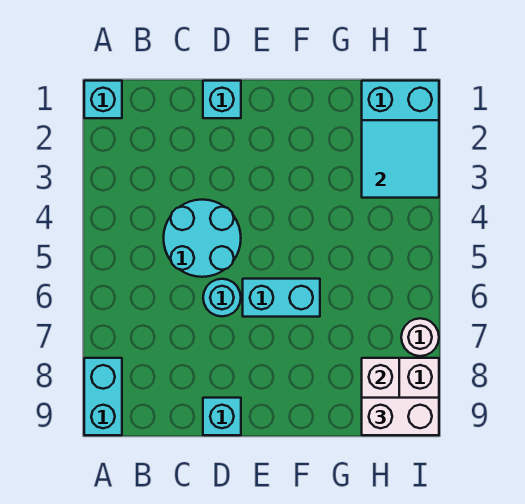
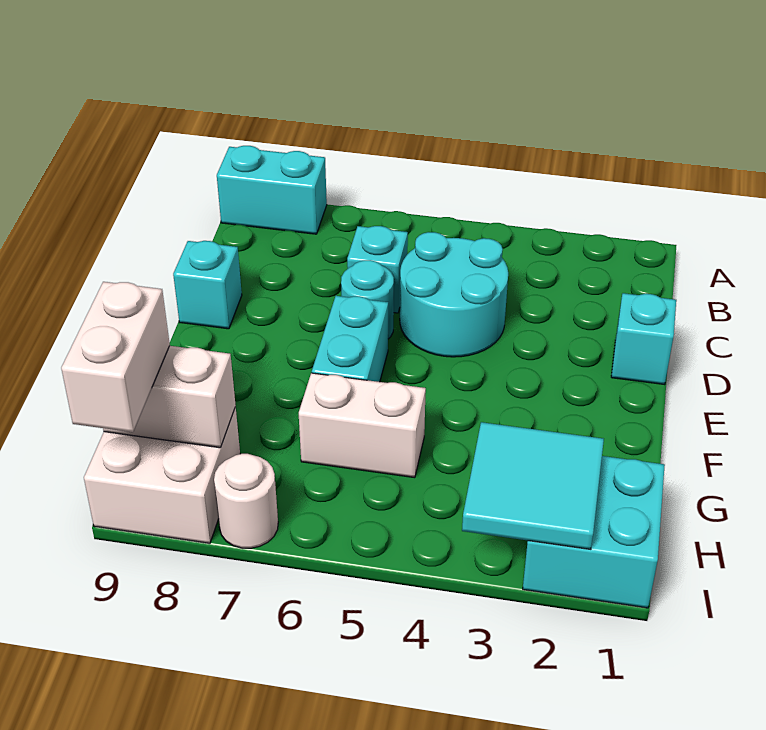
cyan brick A1 level 1 -> cyan brick C6 level 1
none -> white brick G5:G6 level 1

